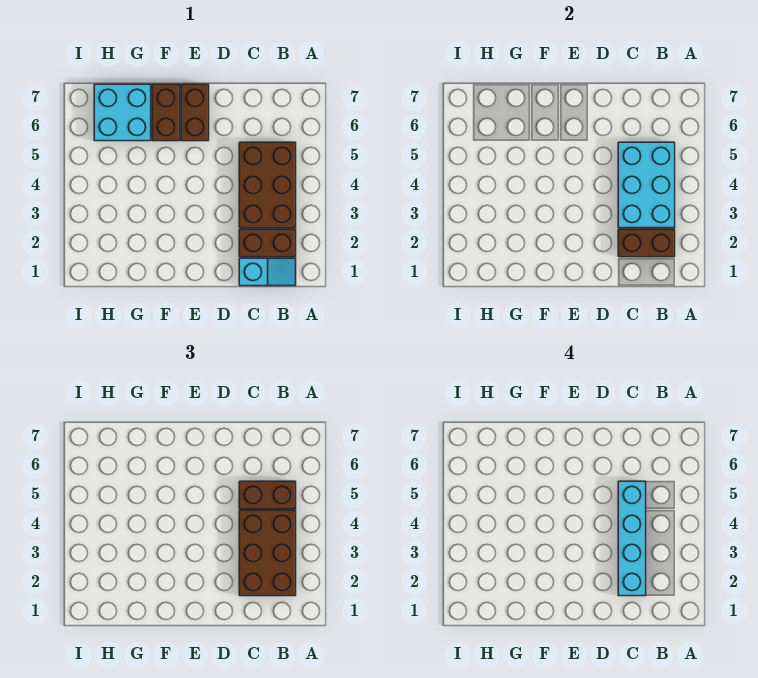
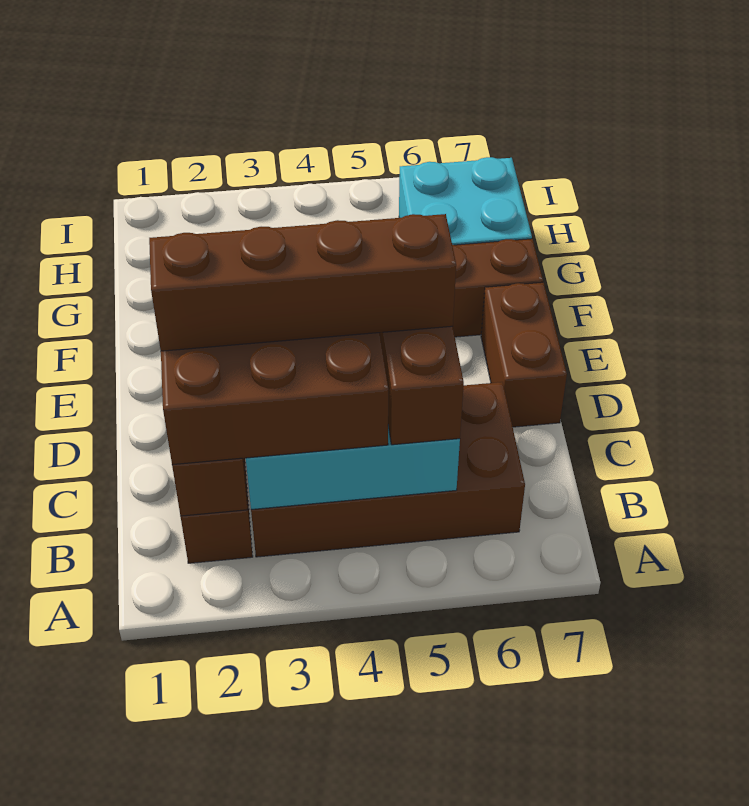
cyan slope B1:C1 level 1 top C -> none
brown brick B3:C5 level 1 -> brown brick B3:C6 level 1
cyan brick C2:C5 level 4 -> brown brick C2:C5 level 4
brown brick E6:E7 level 1 -> brown brick D7:E7 level 1

